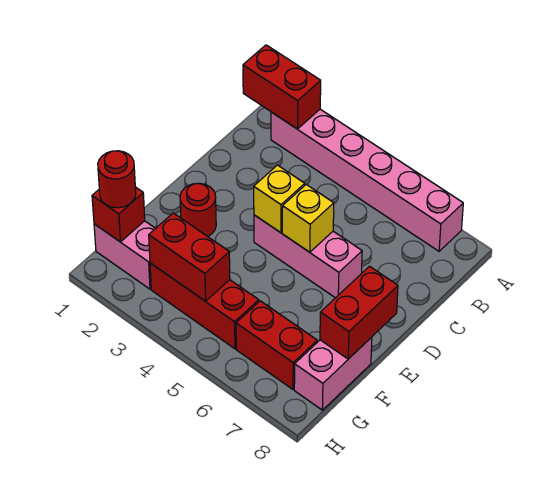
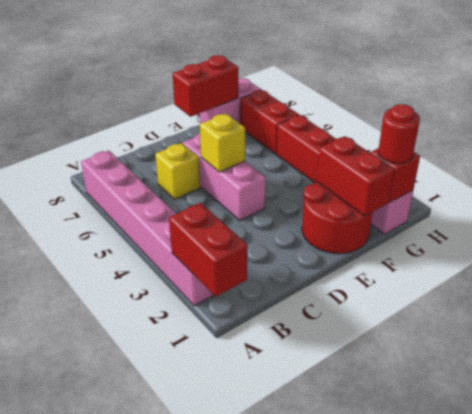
yellow brick D4 level 2 -> yellow brick C6 level 1
red round brick E2 level 1 -> red round brick E1:F2 level 1
red brick G3:G4 level 2 -> red brick F1:F2 level 2

